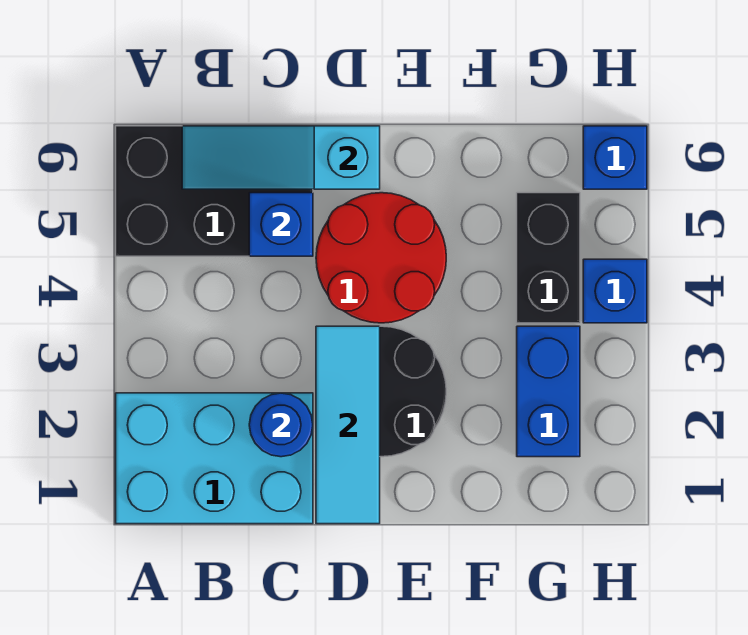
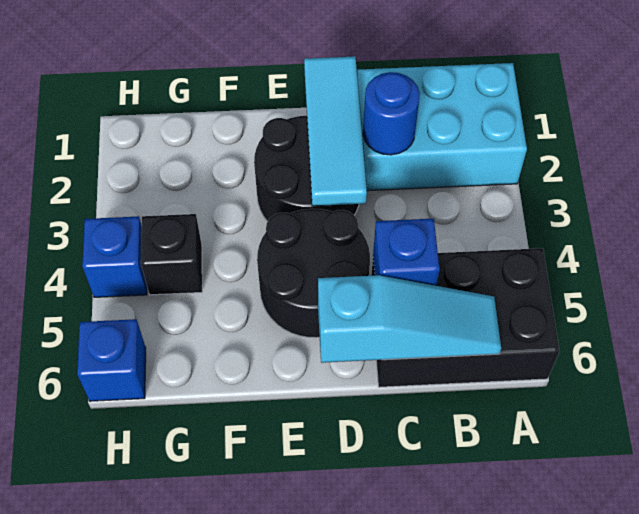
red round brick D4:E5 level 1 -> black round brick D4:E5 level 1
blue brick G2:G3 level 1 -> none
black brick G4:G5 level 1 -> black brick G4 level 1

